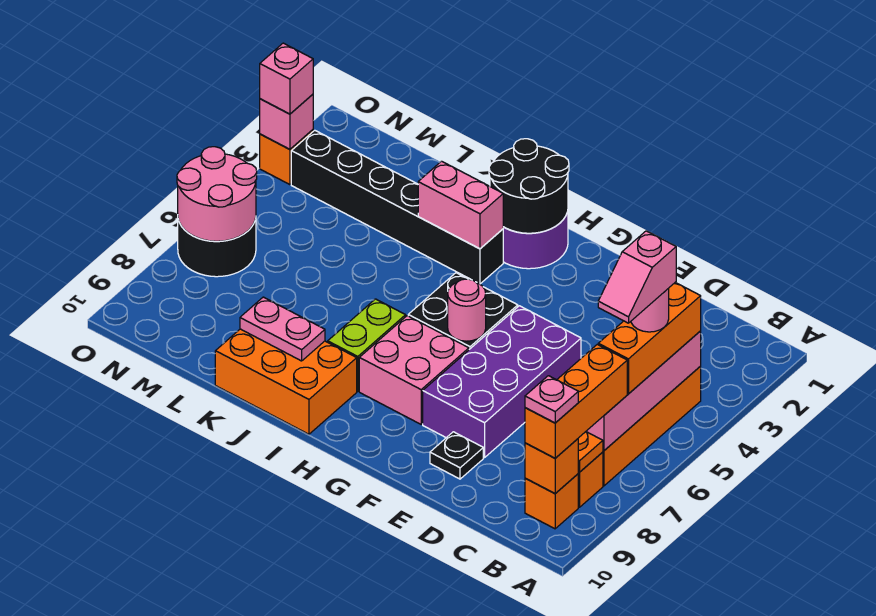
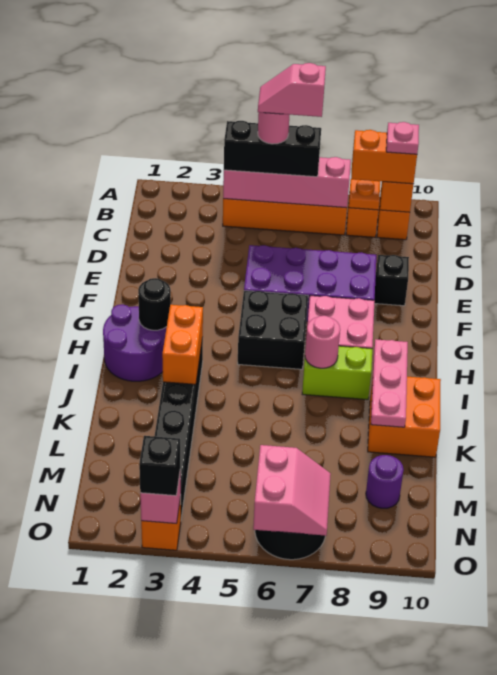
orange brick B4:B6 level 3 -> black brick B4:B6 level 3
pink slope B5:B6 level 5 top 5 -> pink slope B5:B6 level 5 top 6
orange brick B7:B9 level 3 -> orange brick B8:B9 level 3
black plate E9 level 1 -> black brick E9 level 1
pink round brick G6 level 2 -> pink round brick I7 level 2
black round brick H1:I2 level 2 -> black round brick H2 level 2
pink brick I3:J3 level 2 -> orange brick I3:J3 level 2
orange brick I9:K10 level 1 -> orange brick J9:K10 level 1
pink plate J9:K9 level 2 -> pink plate I9:K9 level 2
none -> purple round brick M9 level 1
pink round brick N6:O7 level 2 -> pink slope N6:O7 level 2 top 6
pink brick O3 level 3 -> black brick O3 level 3

